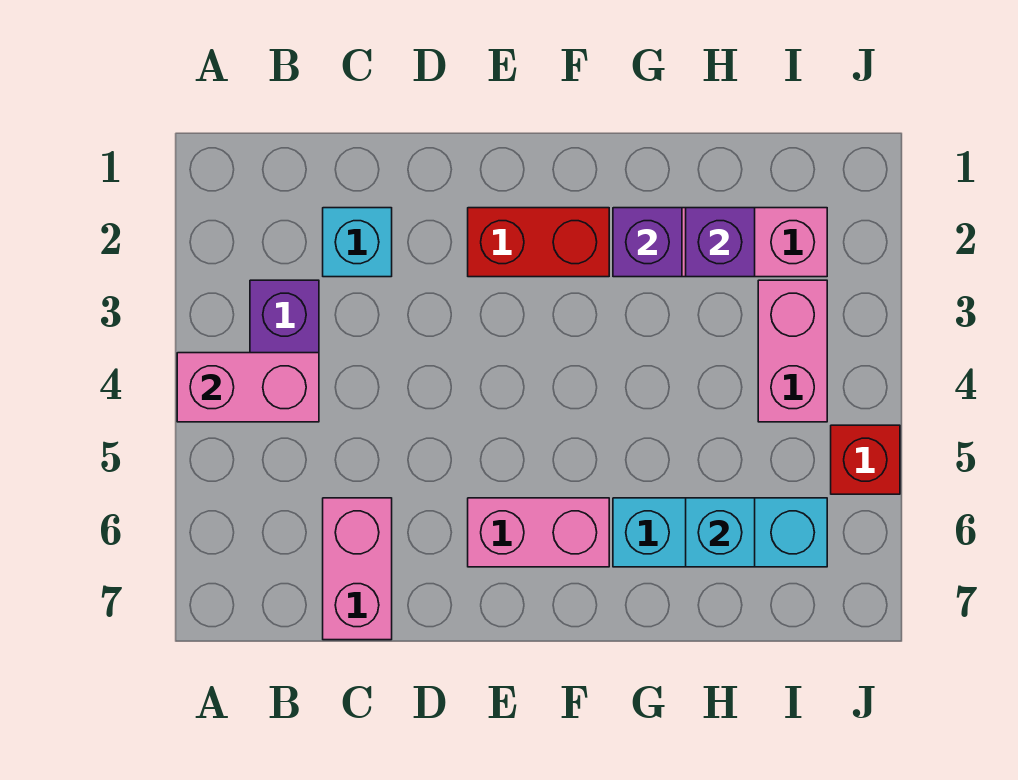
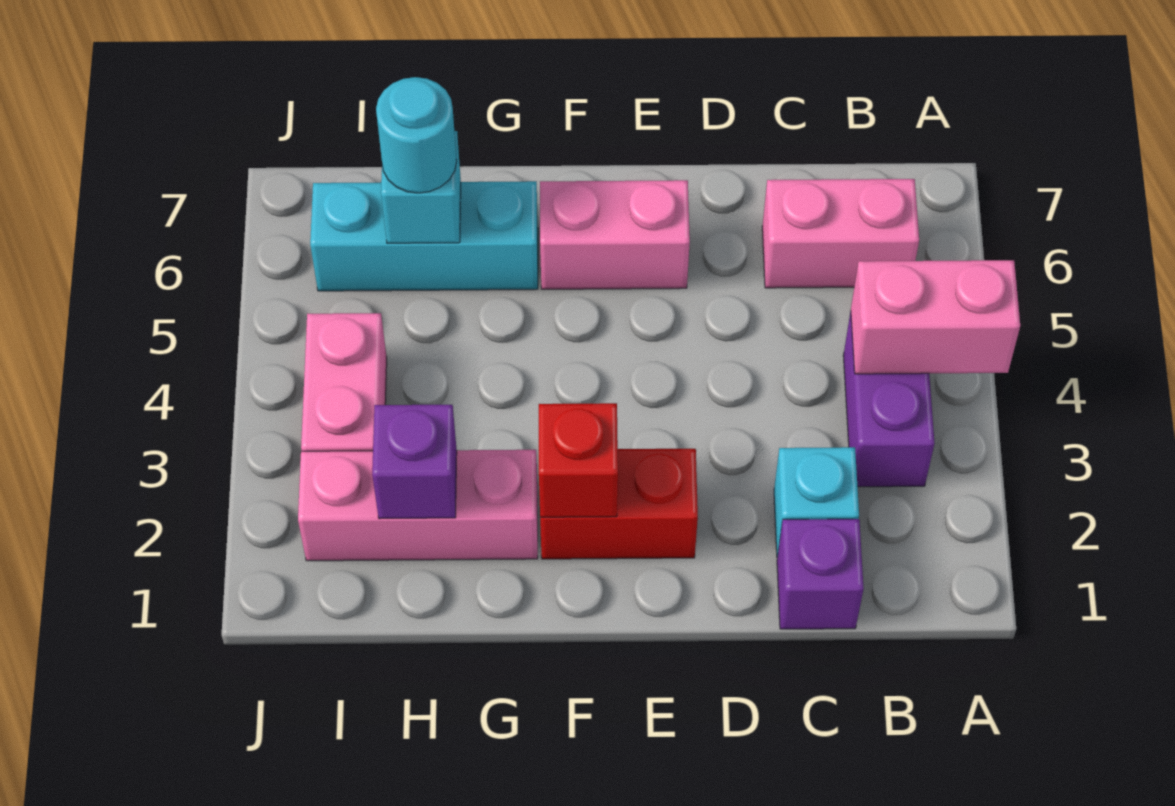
pink brick C6:C7 level 1 -> pink brick B6:C6 level 1
purple brick G2 level 2 -> purple brick C1 level 1
none -> cyan round brick H6 level 3
red brick J5 level 1 -> red brick F2 level 2

